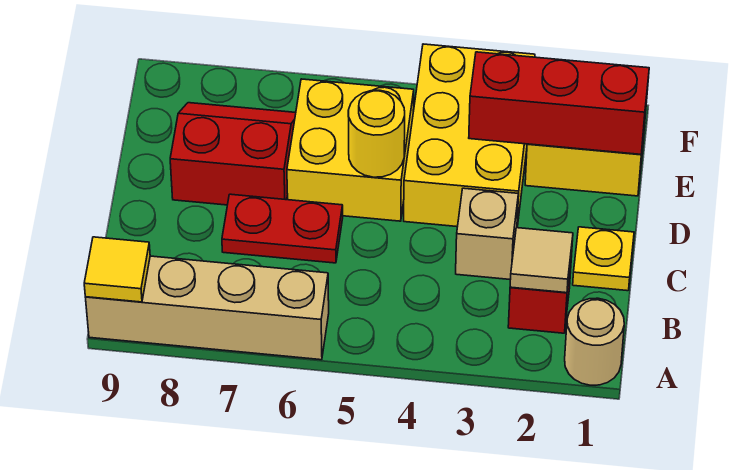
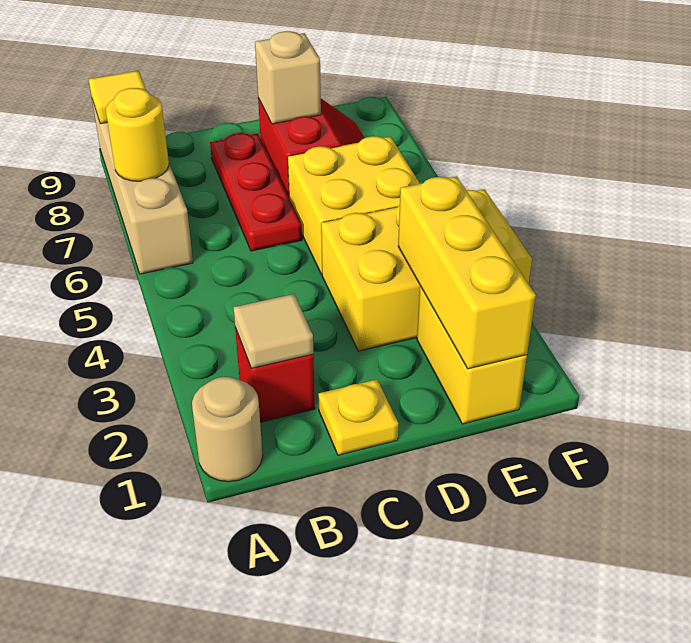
tan brick C3 level 1 -> tan brick D8 level 2
red plate C6:C7 level 1 -> red plate C6:C8 level 1
yellow round brick D5 level 2 -> yellow round brick A7 level 2
red brick E1:E3 level 2 -> yellow brick E1:E3 level 2

